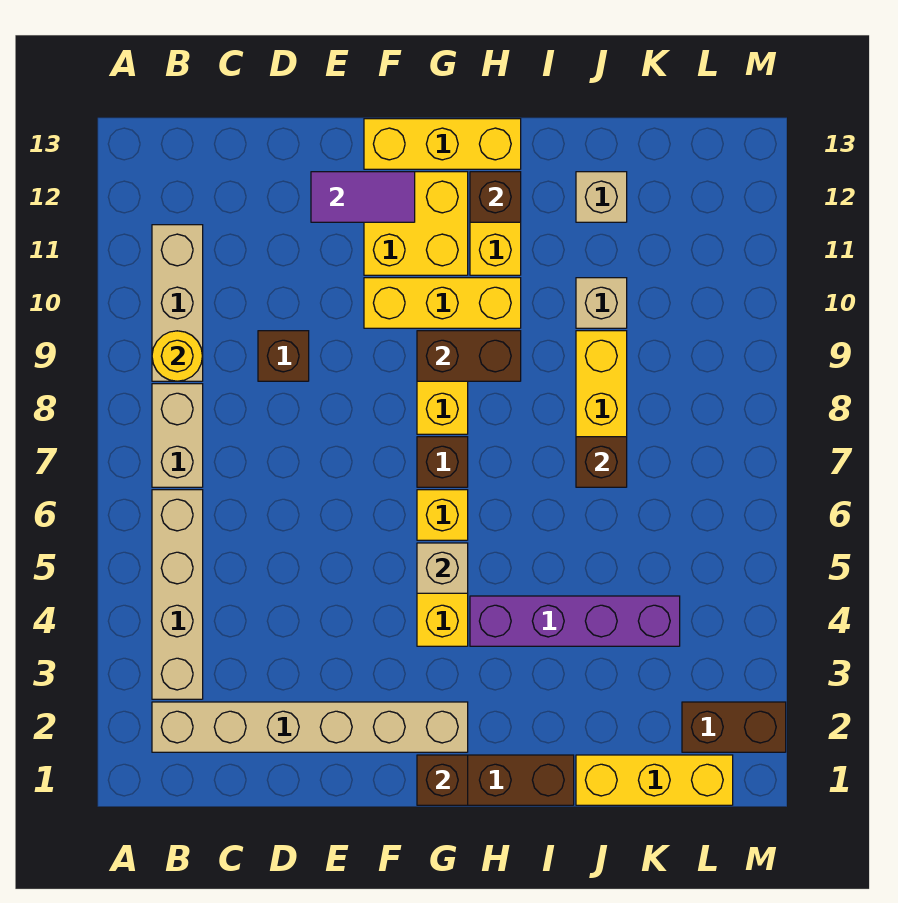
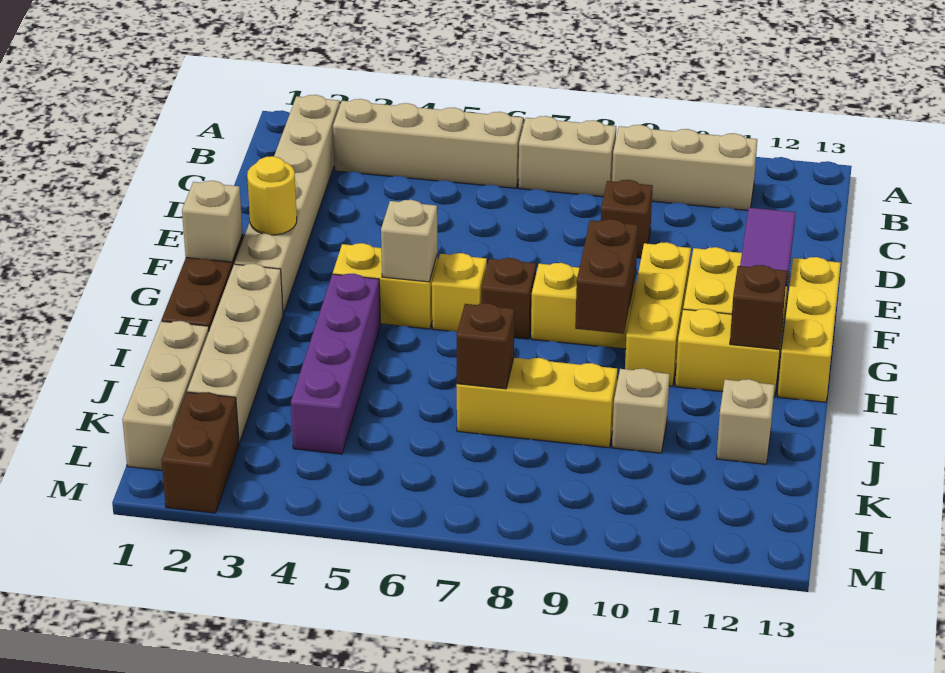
yellow round brick B9 level 2 -> yellow round brick F2 level 2
brown brick G1 level 2 -> tan brick G1 level 2
none -> tan brick H2:K2 level 1
yellow brick J1:L1 level 1 -> tan brick J1:L1 level 1

